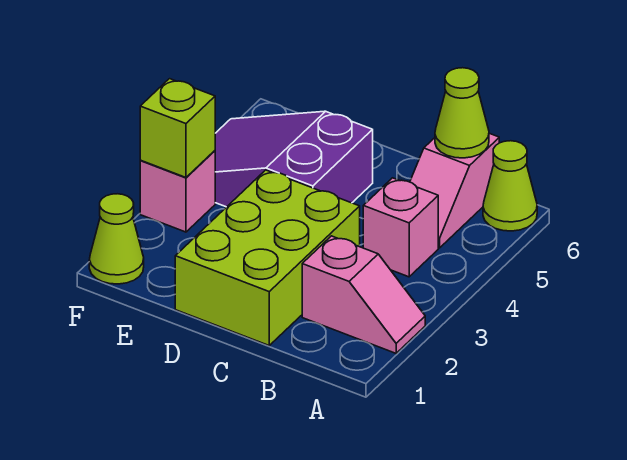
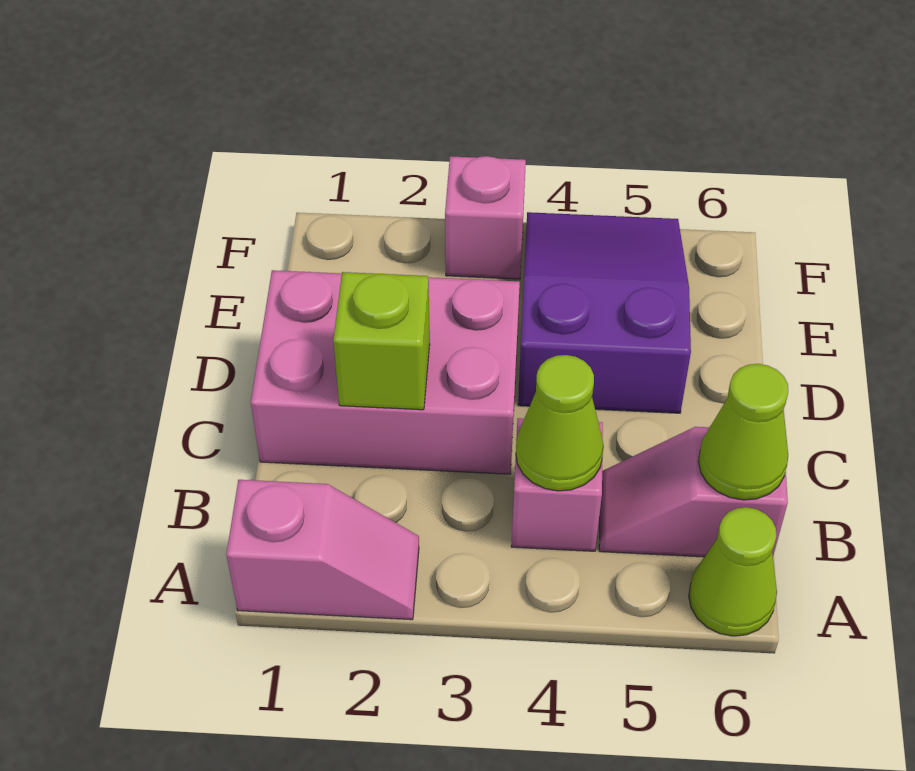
pink slope A2:B2 level 1 top B -> pink slope A1:A2 level 1 top 1
lime brick C1:D3 level 1 -> pink brick C1:D3 level 1
lime cone F1 level 1 -> lime cone B4 level 2
lime brick F3 level 2 -> lime brick C2 level 2

